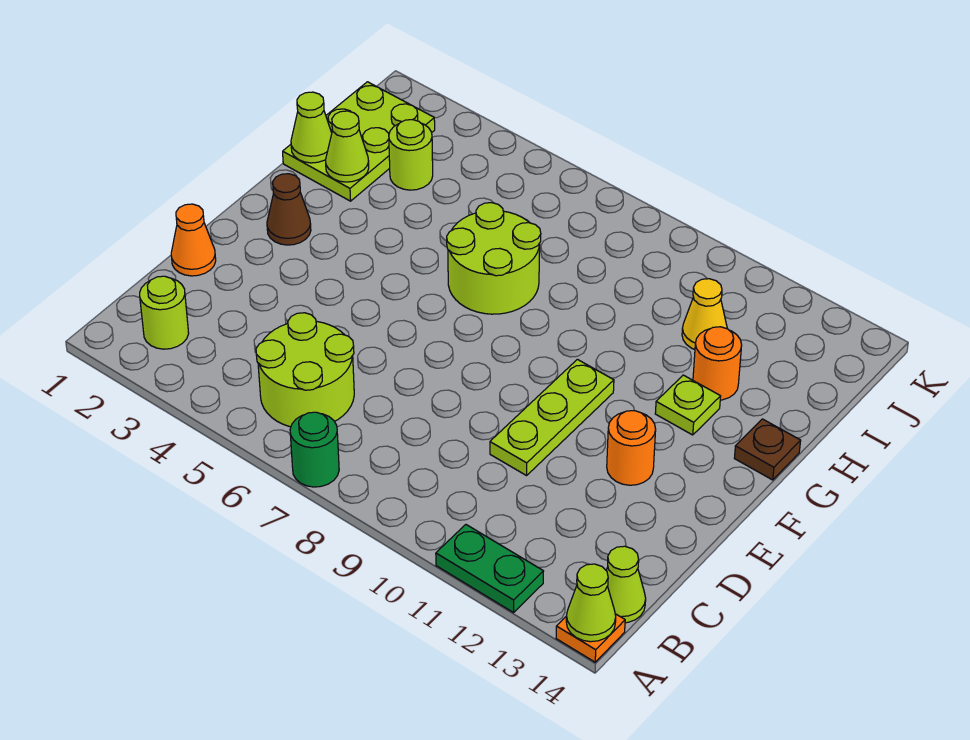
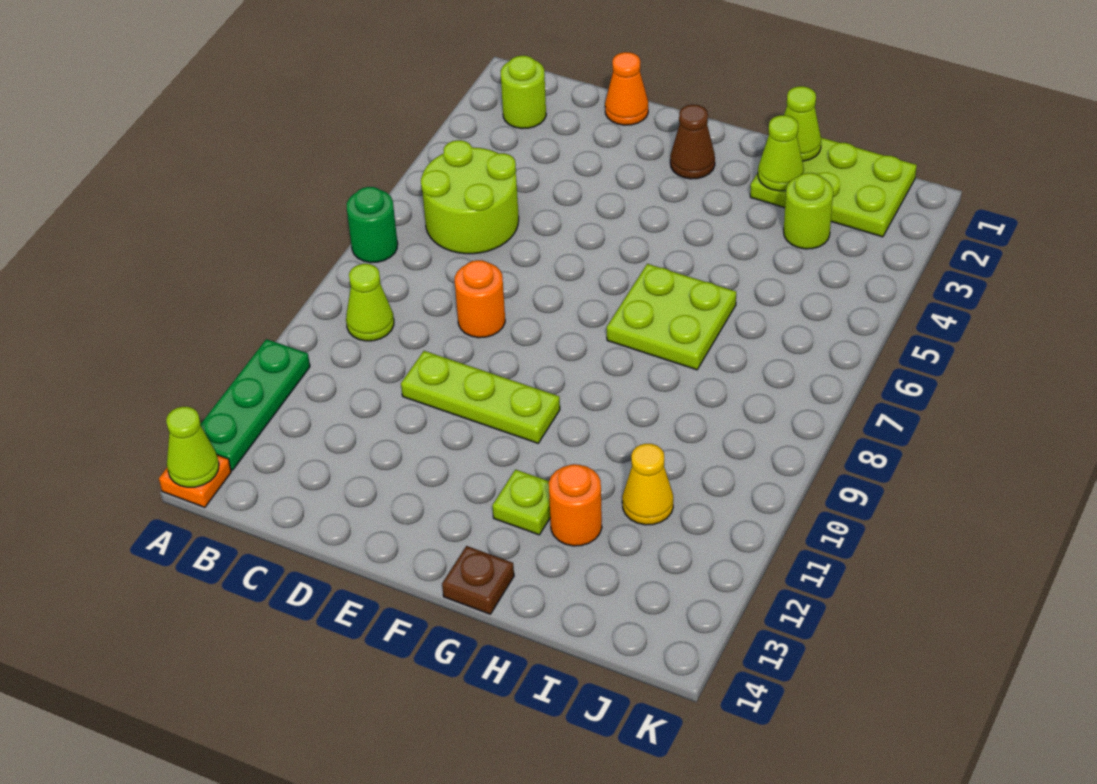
green plate A11:A12 level 1 -> green plate A11:A13 level 1
lime cone B14 level 1 -> lime cone B9 level 1
orange round brick E12 level 1 -> orange round brick D8 level 1
lime round brick G6:H7 level 1 -> lime plate G6:H7 level 1

